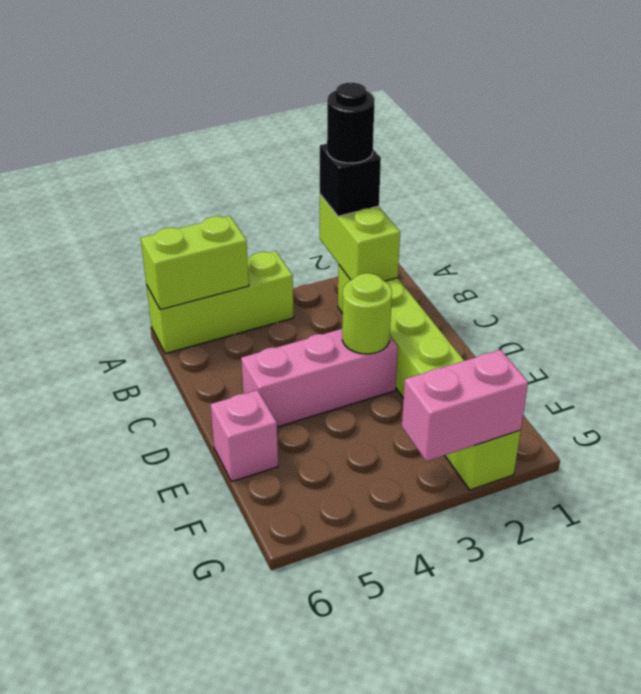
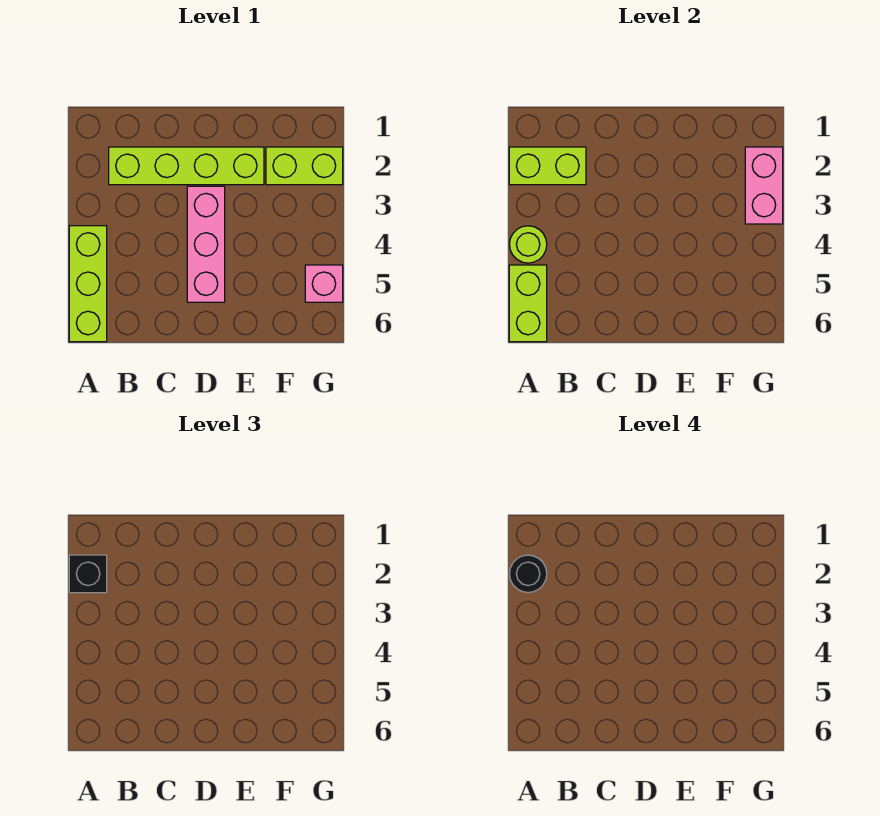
lime round brick D3 level 2 -> lime round brick A4 level 2
pink brick E6 level 1 -> pink brick G5 level 1

